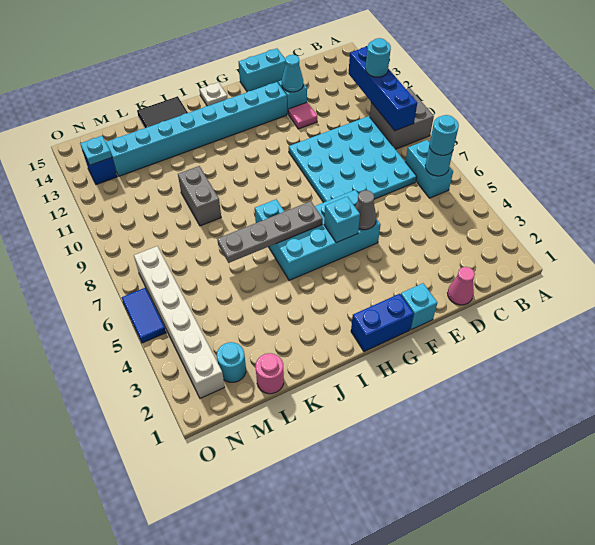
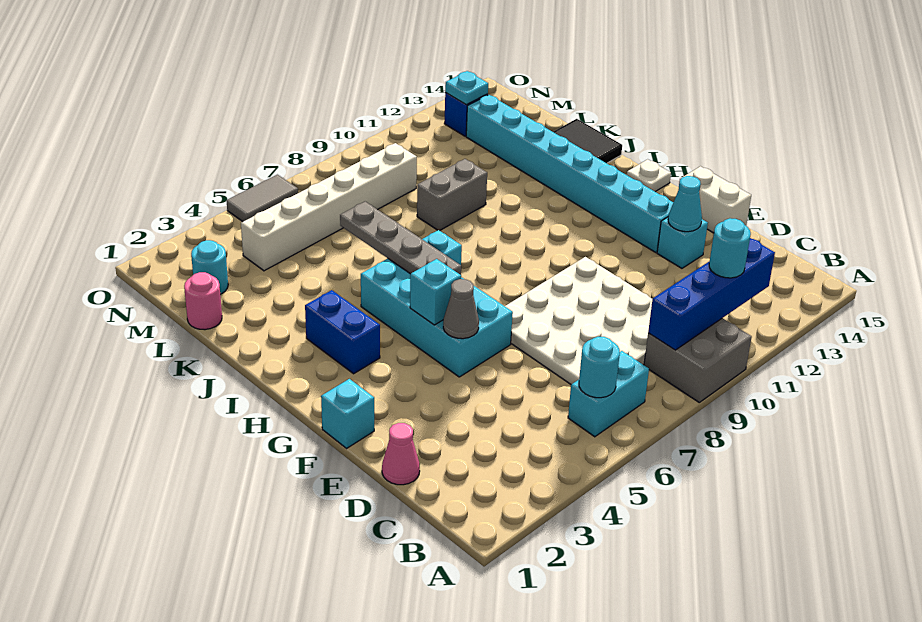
cyan round brick B6 level 3 -> none
cyan plate C7:F10 level 1 -> white plate C7:F10 level 1
pink tile E12 level 1 -> none
cyan brick E15:F15 level 1 -> white brick E15:F15 level 1
blue brick G1:H1 level 1 -> blue brick H3:I3 level 1
white brick N2:N7 level 1 -> white brick M4:M9 level 1
blue tile O5:O6 level 1 -> grey tile O5:O6 level 1

